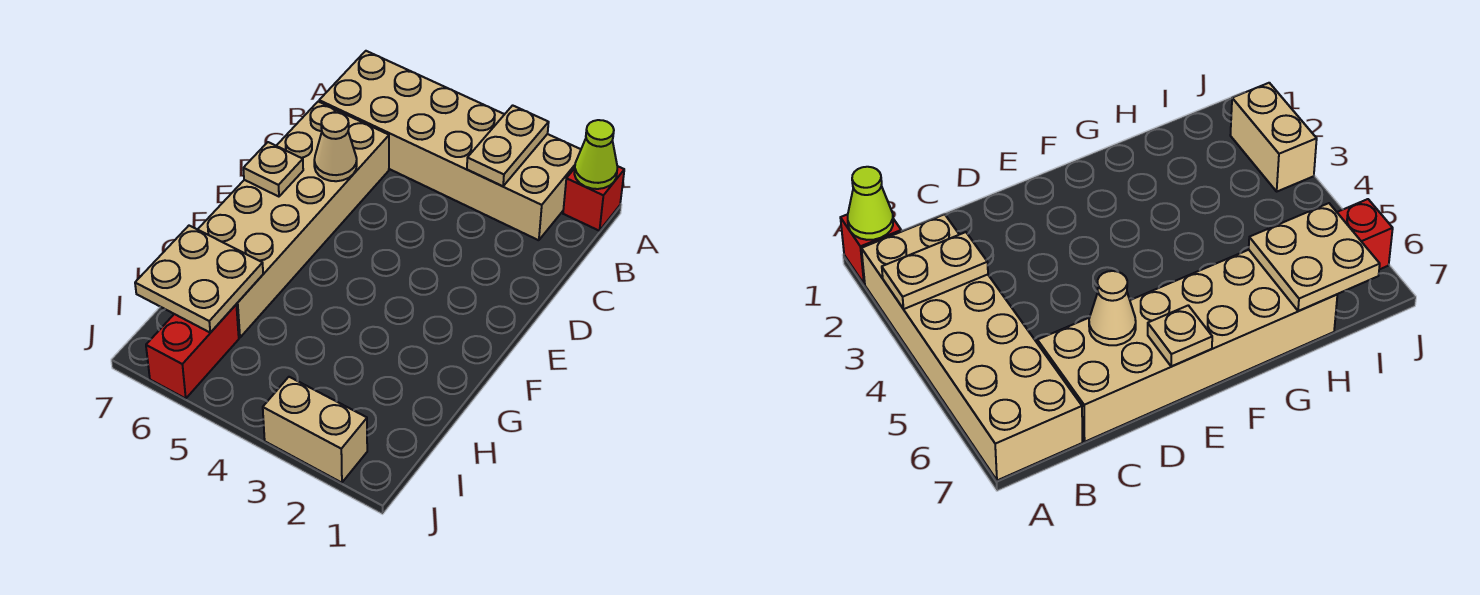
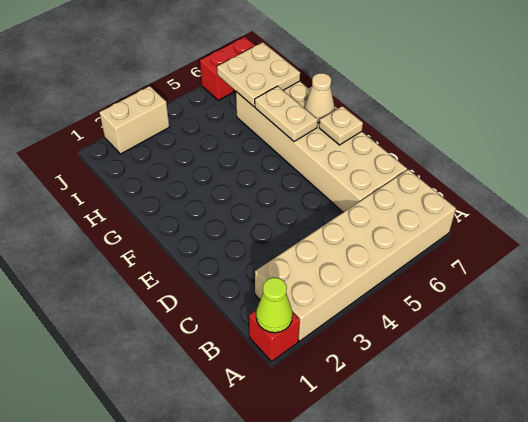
tan plate A3:B3 level 2 -> tan plate F6:G6 level 2
tan cone D6 level 2 -> tan cone F7 level 2
red brick I6:J6 level 1 -> red brick J6:J7 level 1

